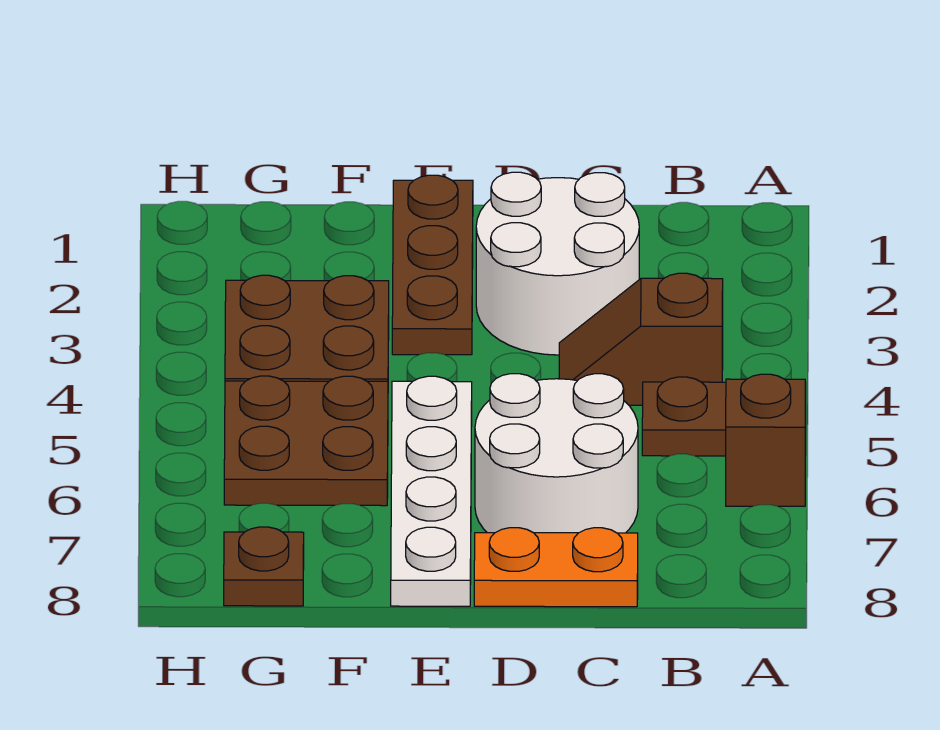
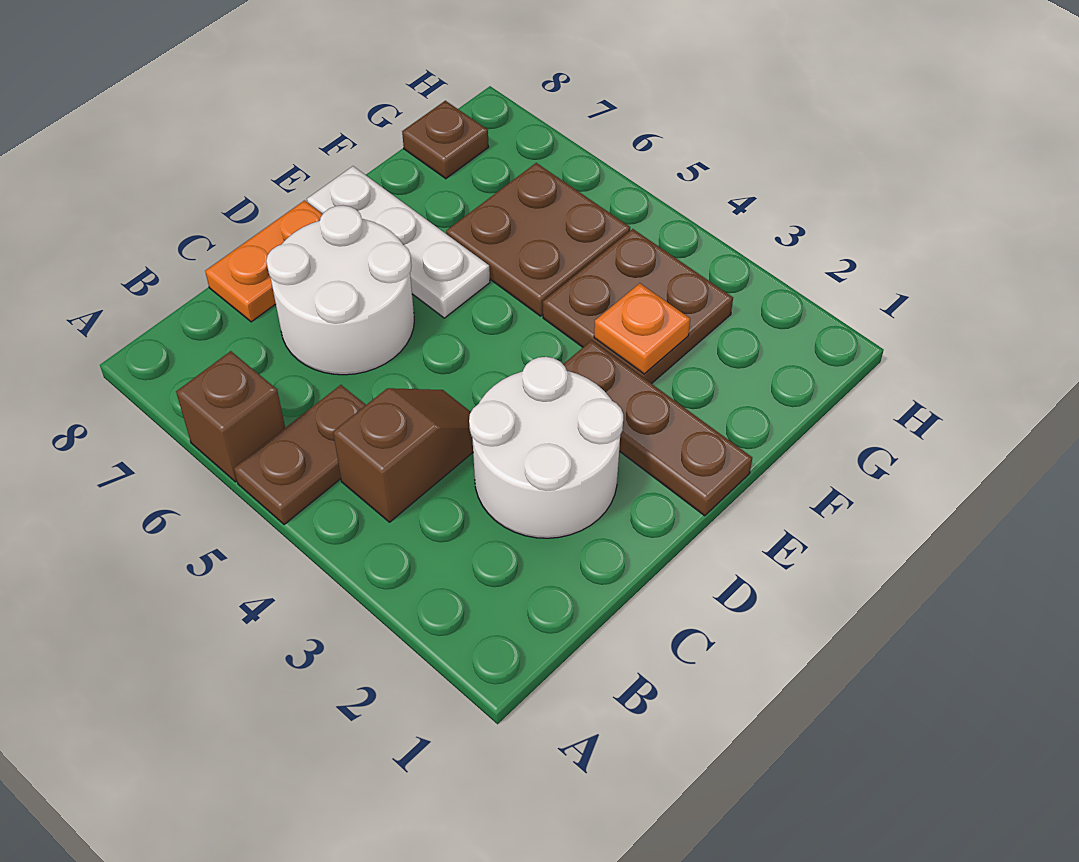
white plate E5:E8 level 1 -> white plate E6:E8 level 1
none -> orange plate F3 level 2

